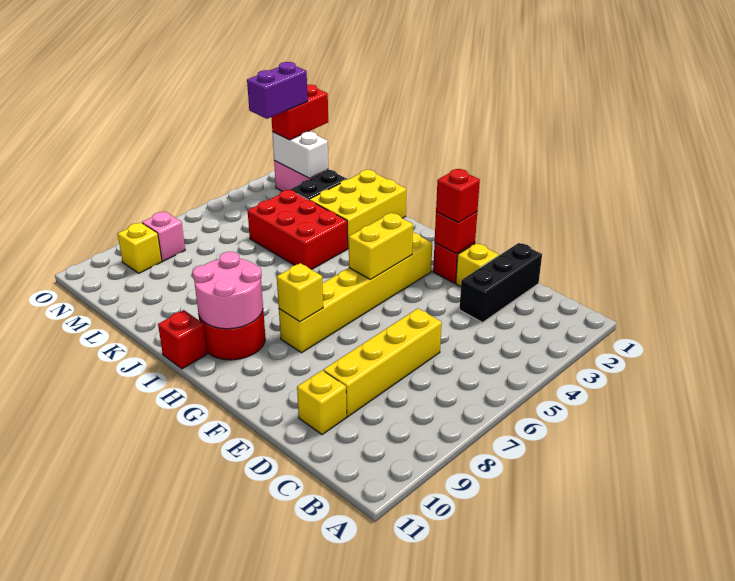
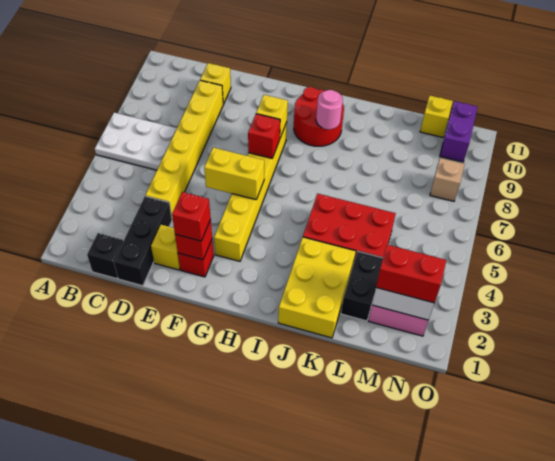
none -> white plate A6:C7 level 1
none -> black brick C1 level 1
yellow brick D6:D9 level 1 -> yellow brick D4:D9 level 1
yellow brick G4:G5 level 2 -> yellow brick F5:G5 level 2
pink round brick H9:I10 level 2 -> pink round brick I9 level 2
red brick I11 level 1 -> red brick G7 level 2
red brick N1:N2 level 3 -> red brick M2:N2 level 3
purple brick N2:N3 level 4 -> purple brick N10:N11 level 1
pink brick N8 level 1 -> tan brick N8 level 1
yellow brick N9 level 1 -> yellow brick M11 level 1

